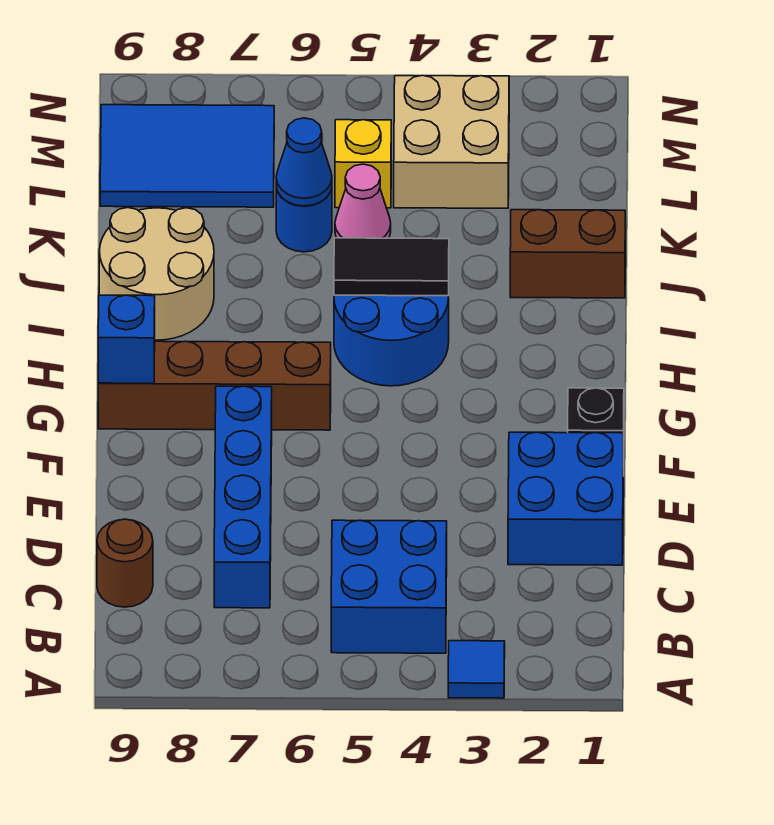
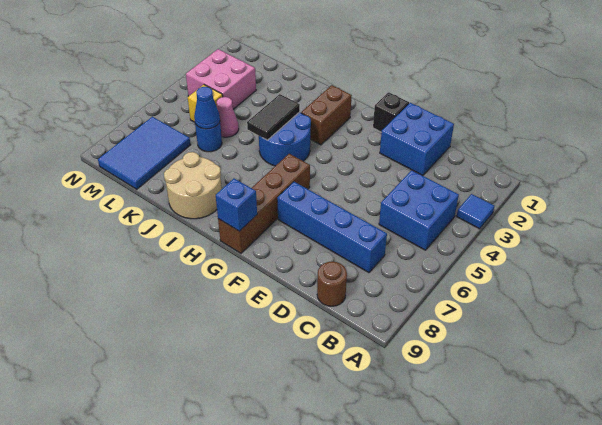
brown brick J1:J2 level 1 -> brown brick H2:H3 level 1
tan brick L3:M4 level 1 -> pink brick L3:M4 level 1

